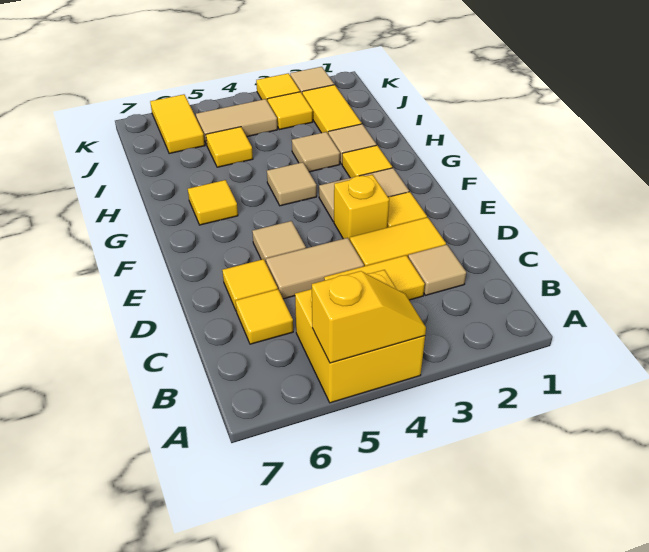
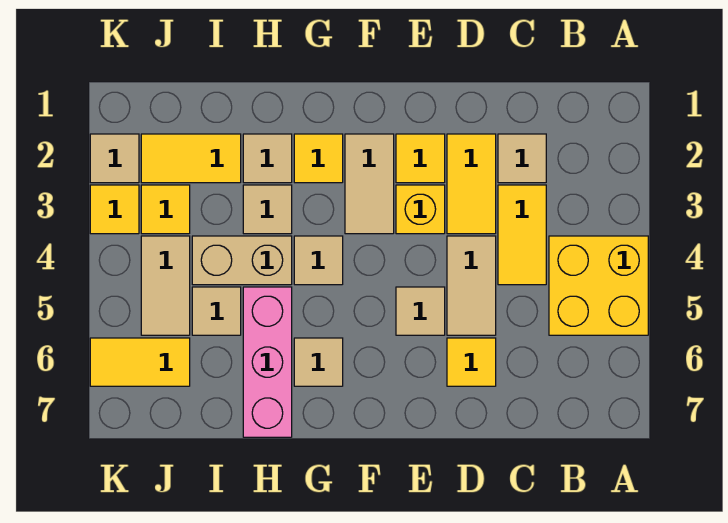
yellow slope A4:A5 level 2 top 5 -> none
yellow tile C6 level 1 -> none
yellow tile G6 level 1 -> tan tile G6 level 1
none -> tan brick H4:I4 level 1
none -> pink brick H5:H7 level 1
yellow tile I5 level 1 -> tan tile I5 level 1

